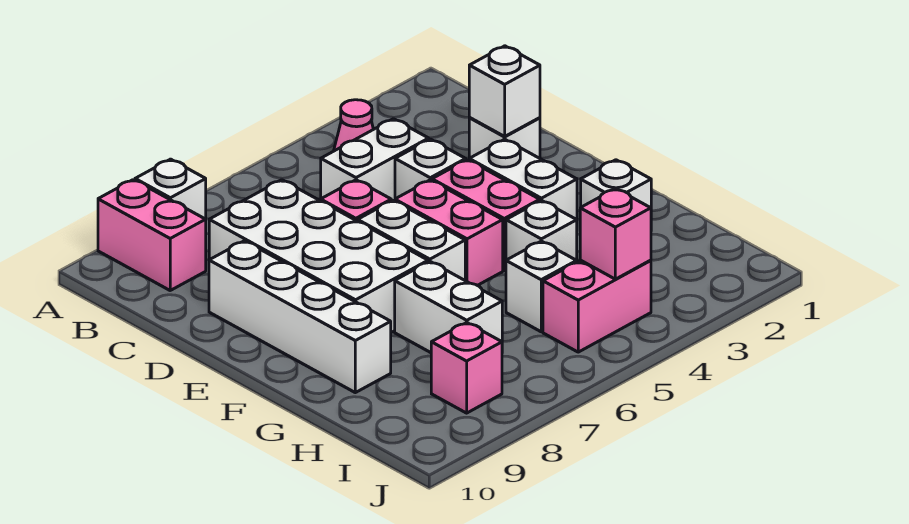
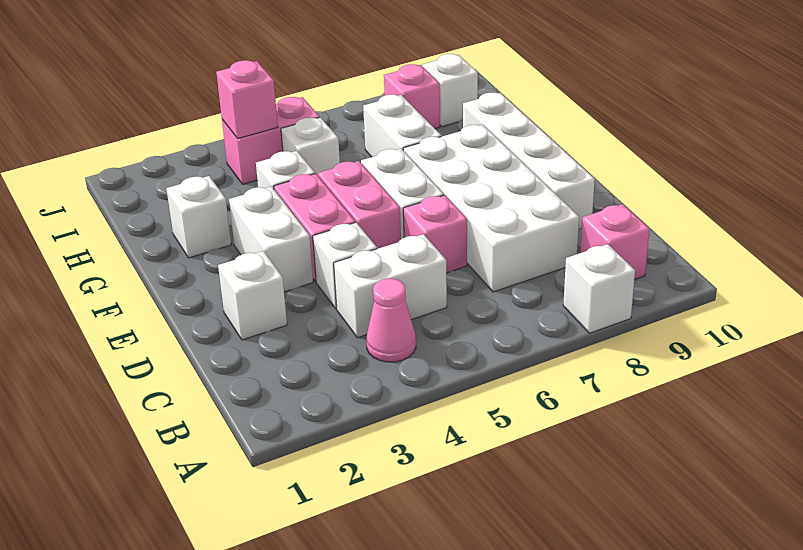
pink brick A9:B9 level 1 -> pink brick B9 level 1
white brick D2 level 2 -> white brick I9 level 1

